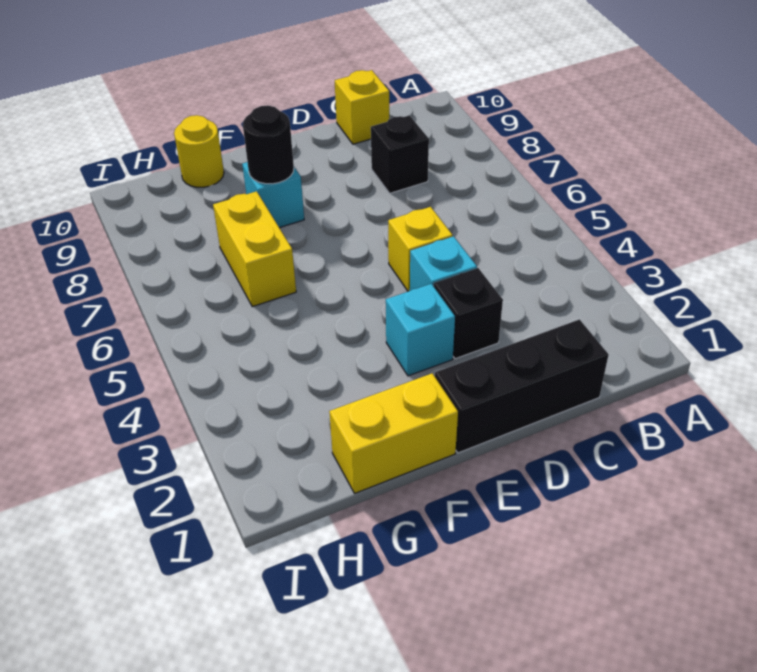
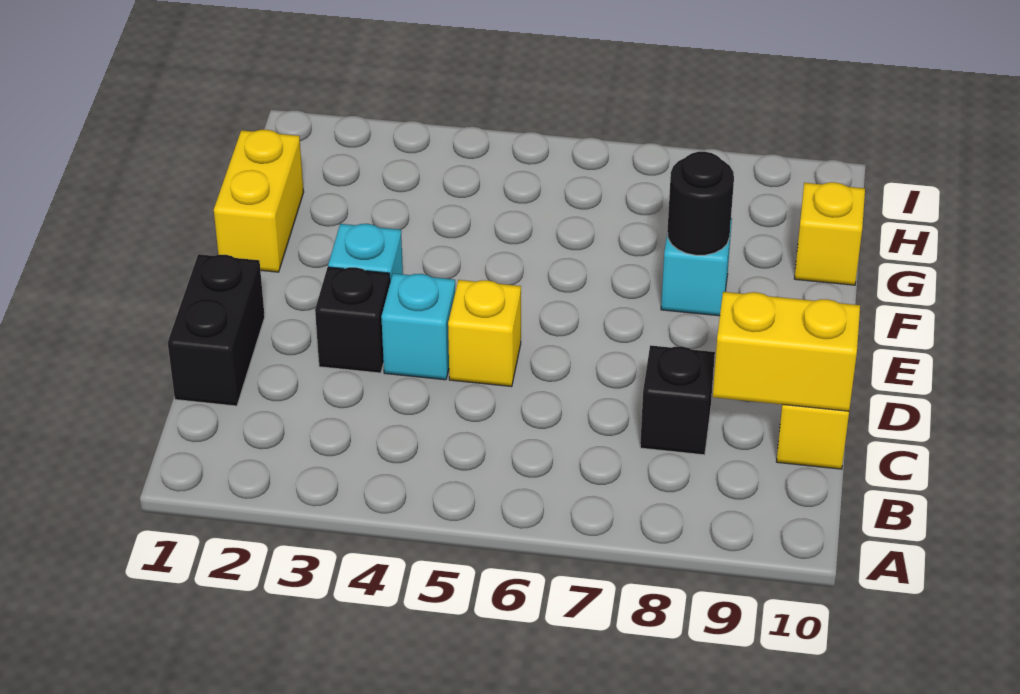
black brick C1:E1 level 1 -> black brick C1:D1 level 1
yellow brick G6:G7 level 1 -> yellow brick C9:C10 level 2
yellow round brick G10 level 1 -> yellow brick G10 level 1

